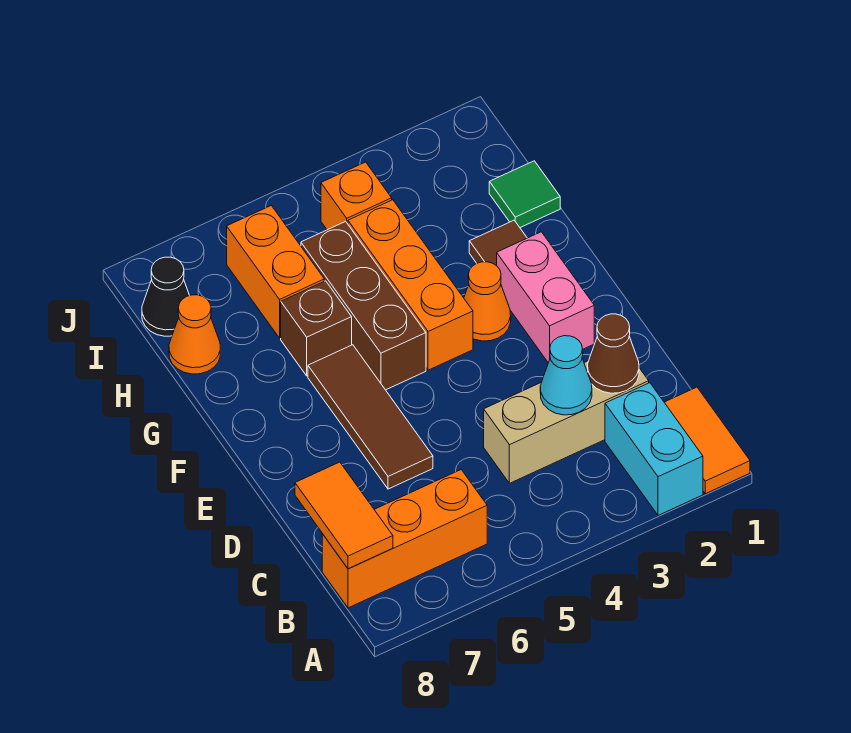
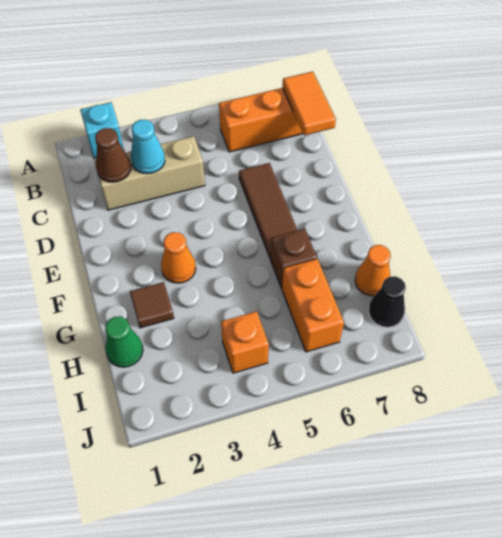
orange tile A1:B1 level 1 -> none
cyan brick A2:B2 level 1 -> cyan brick A2 level 1
pink brick E2:F2 level 1 -> none
orange brick F4:H4 level 1 -> none
brown brick F5:H5 level 1 -> none
green tile H1 level 1 -> green cone H1 level 1

